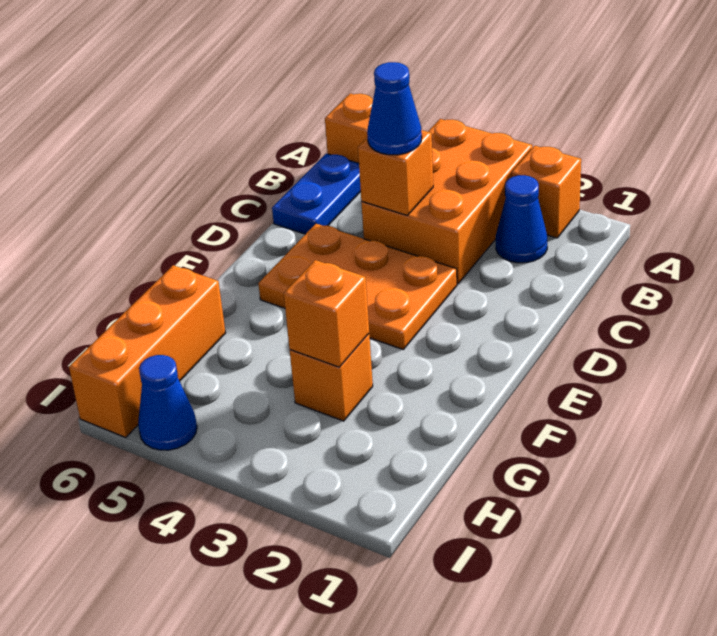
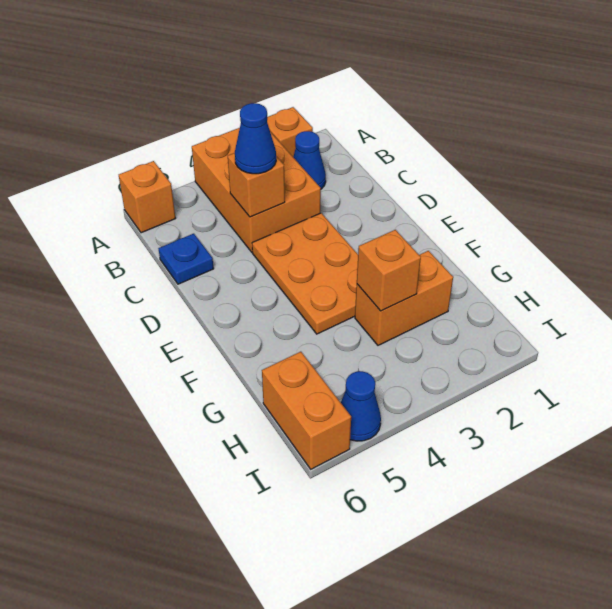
blue plate B6:C6 level 1 -> blue plate C6 level 1
orange plate D3:E5 level 1 -> orange plate D3:F4 level 1
orange brick G3 level 1 -> orange brick G2:G3 level 1
orange brick G6:I6 level 1 -> orange brick H6:I6 level 1

